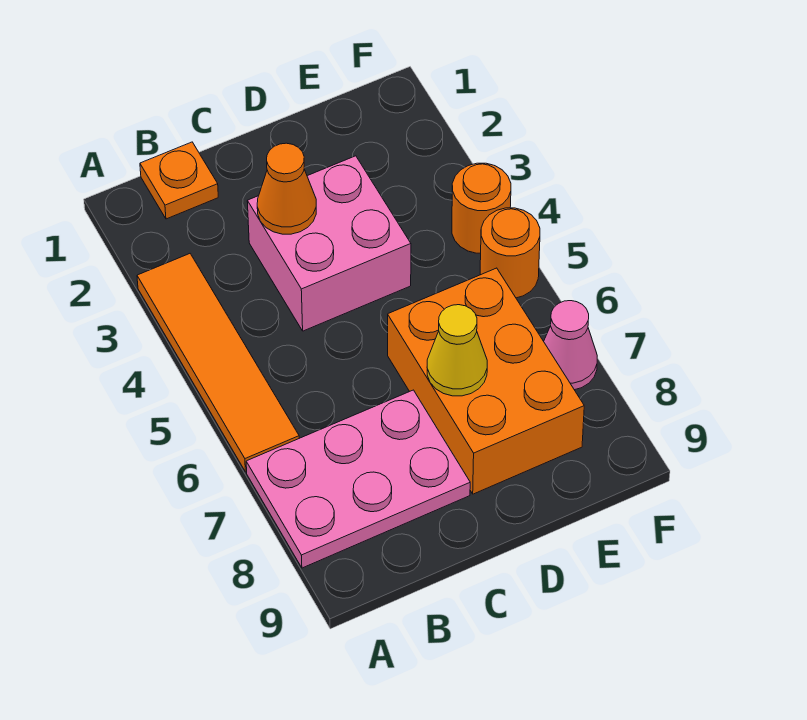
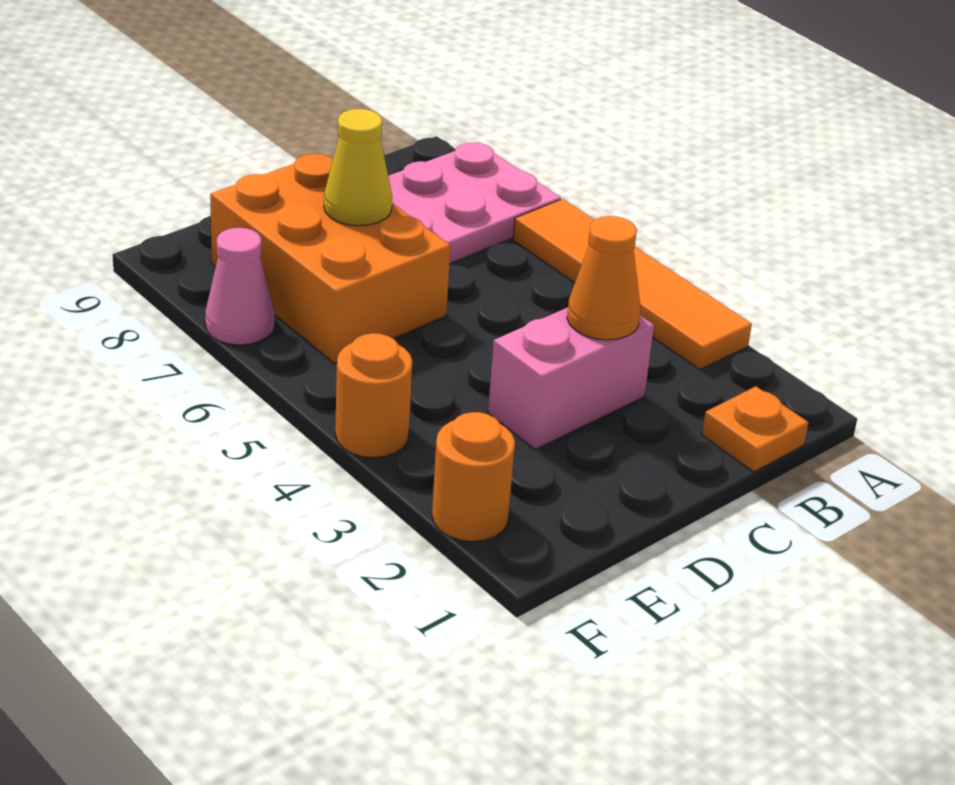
pink brick C3:D4 level 1 -> pink brick C3:D3 level 1
orange round brick F5 level 1 -> orange round brick F2 level 1

